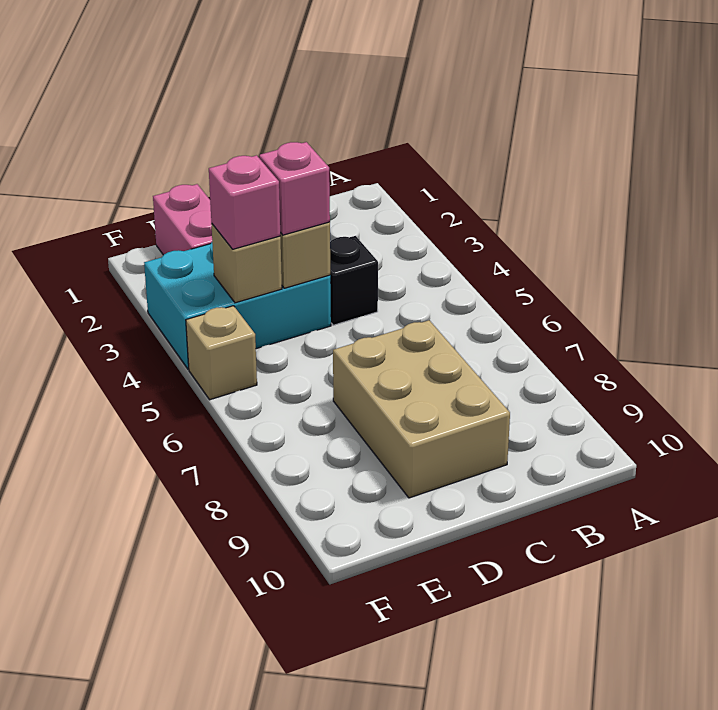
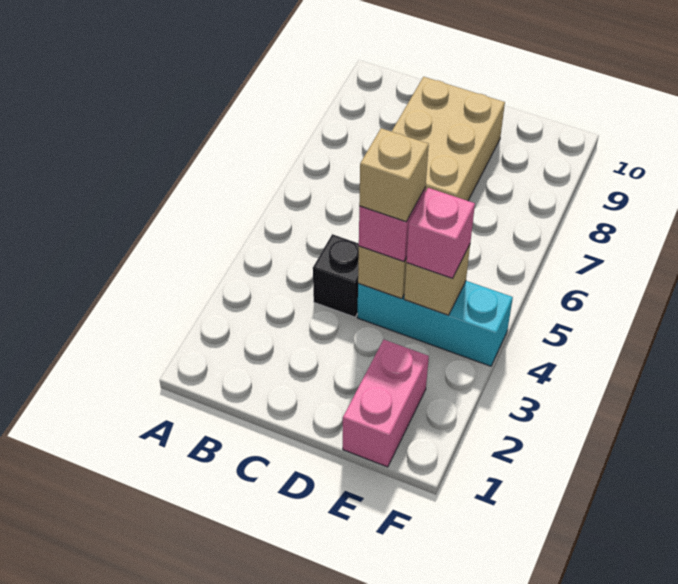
cyan brick D3:F4 level 1 -> cyan brick D4:F4 level 1
tan brick F5 level 1 -> tan brick D4 level 4

